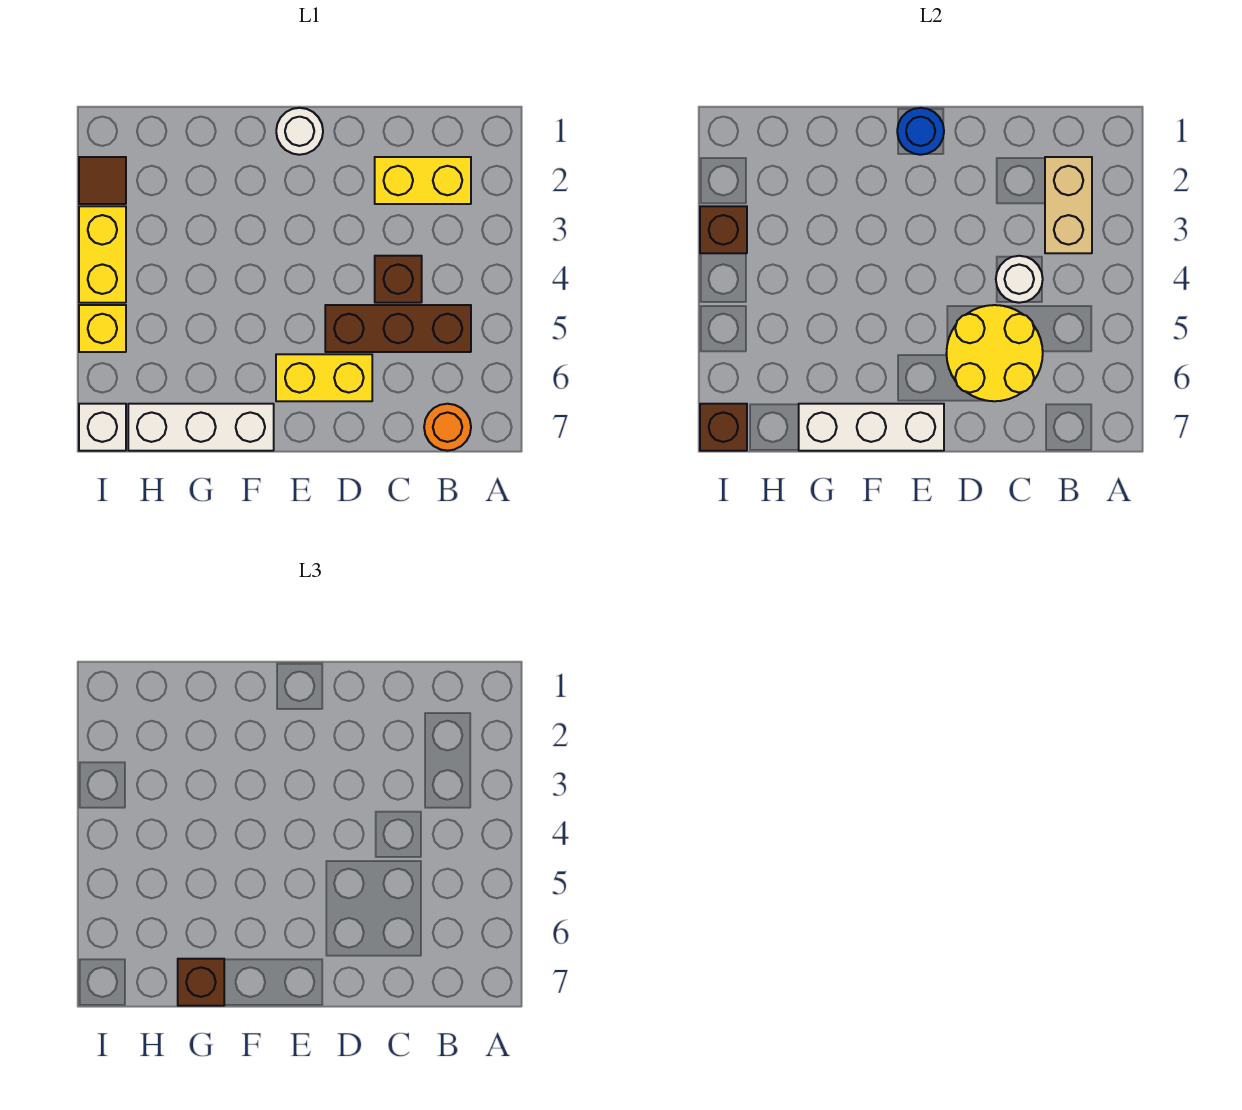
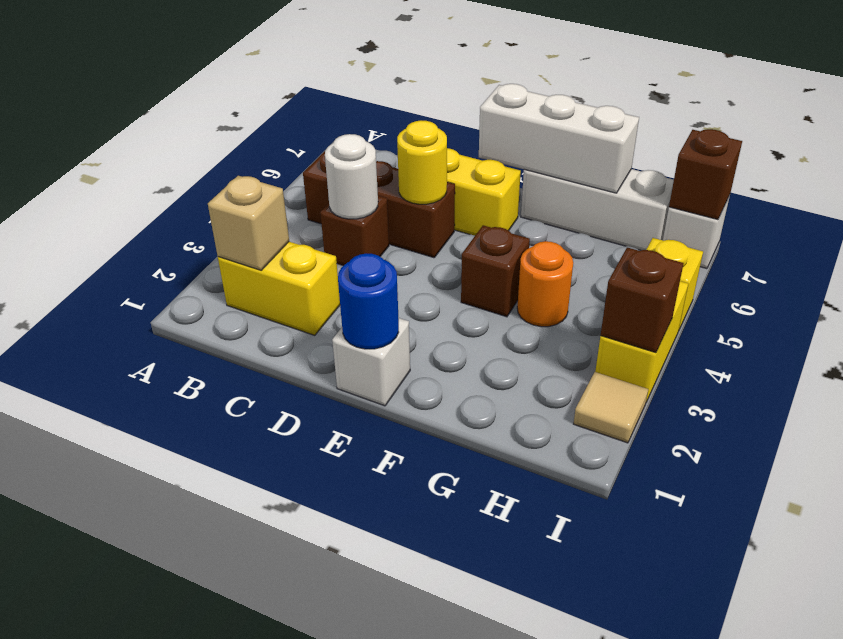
tan brick B2:B3 level 2 -> tan brick B2 level 2
orange round brick B7 level 1 -> orange round brick G4 level 1
yellow round brick C5:D6 level 2 -> yellow round brick D5 level 2
white round brick E1 level 1 -> white brick E1 level 1
brown brick G7 level 3 -> brown brick F4 level 1
brown tile I2 level 1 -> tan tile I2 level 1

